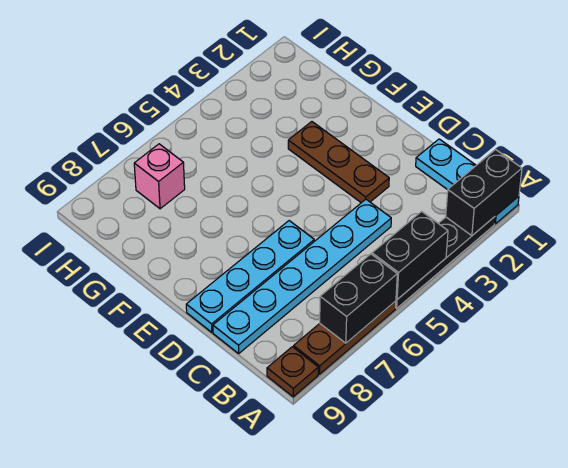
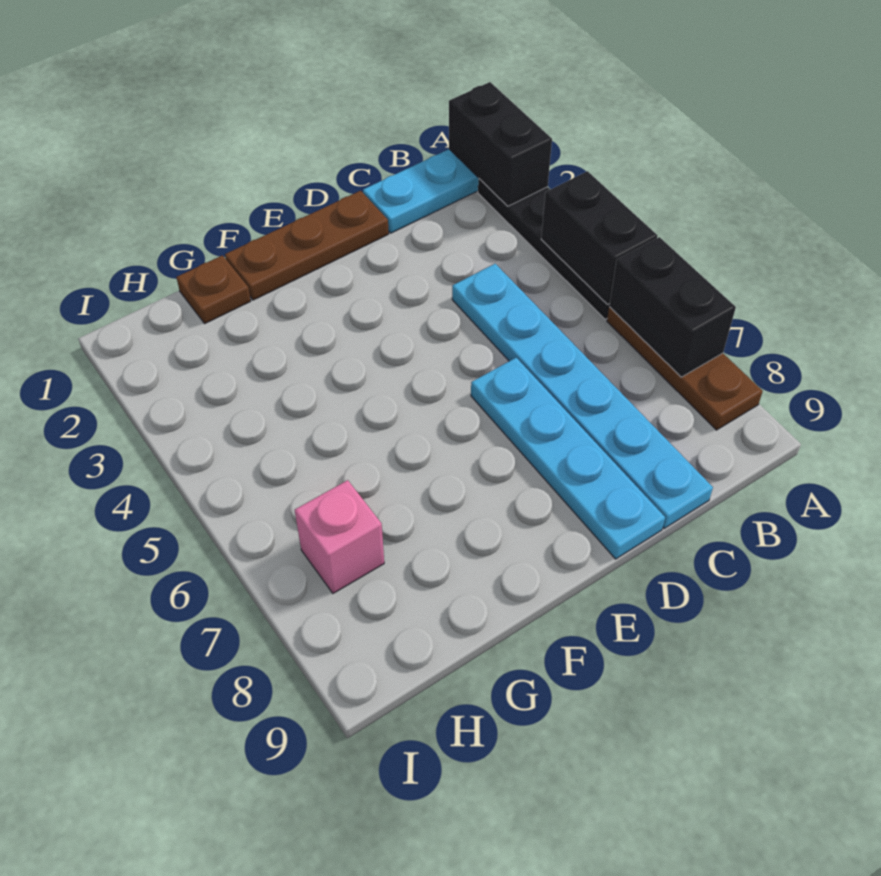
brown plate A9 level 1 -> brown plate G1 level 1
brown plate D3:F3 level 1 -> brown plate D1:F1 level 1

